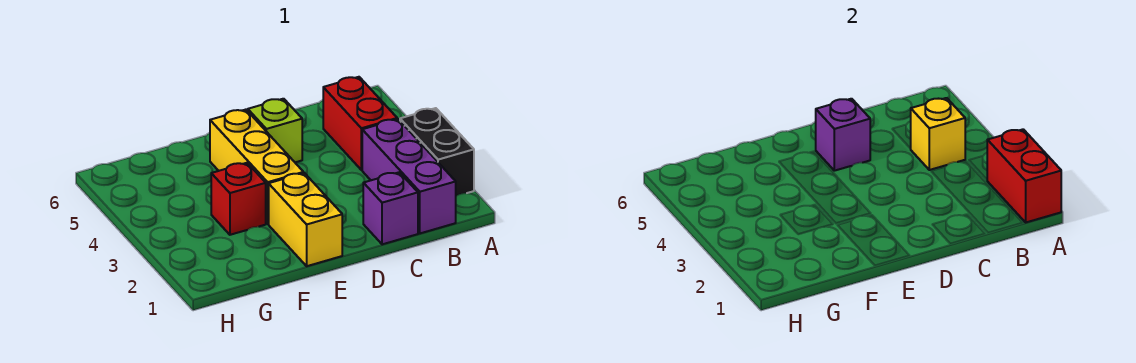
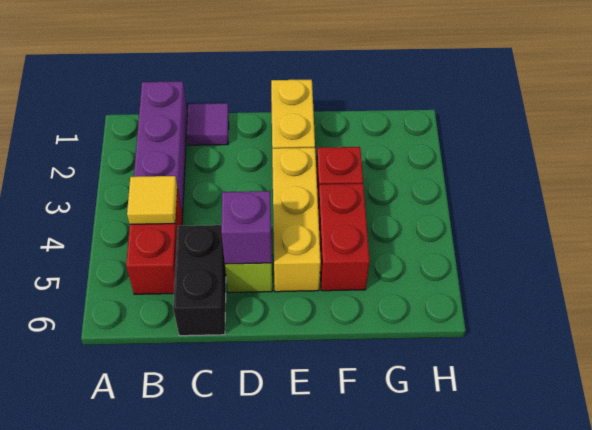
red brick A1:A2 level 2 -> red brick F4:F5 level 1
black brick A2:A3 level 1 -> black brick C5:C6 level 1
yellow brick B4 level 2 -> yellow tile B4 level 2
purple brick C1 level 1 -> purple tile C1 level 1

